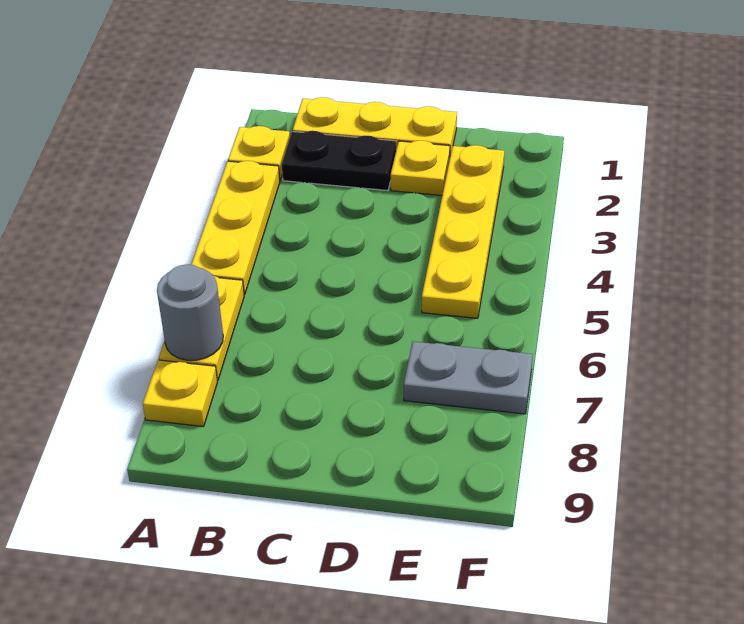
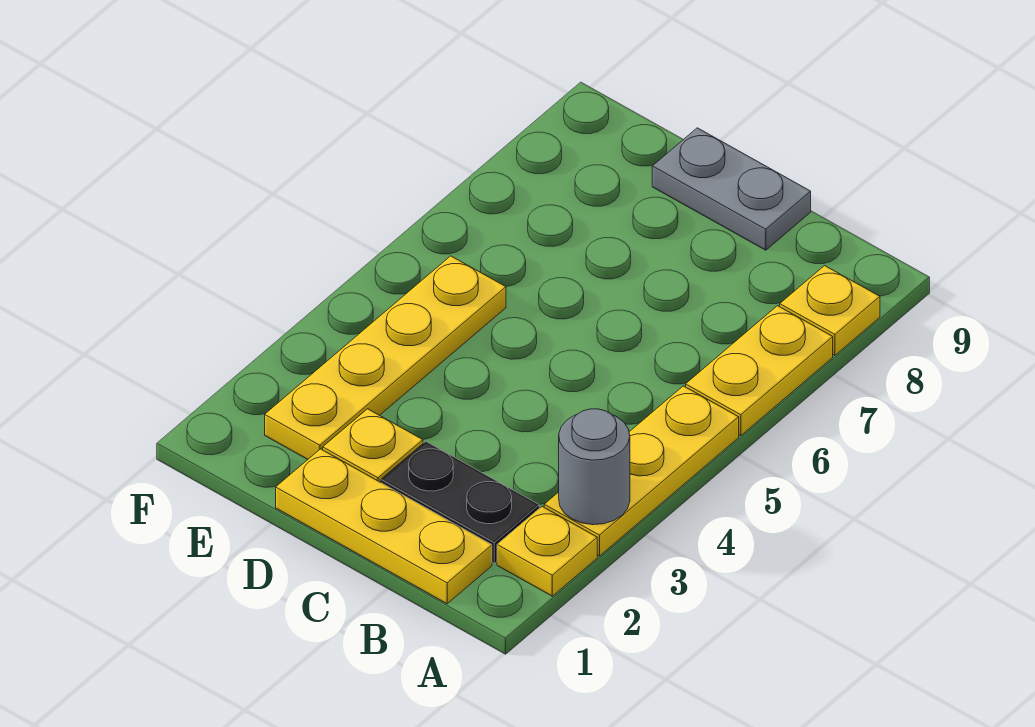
grey round brick A7 level 2 -> grey round brick A3 level 2
grey plate E7:F7 level 1 -> grey plate C9:D9 level 1

